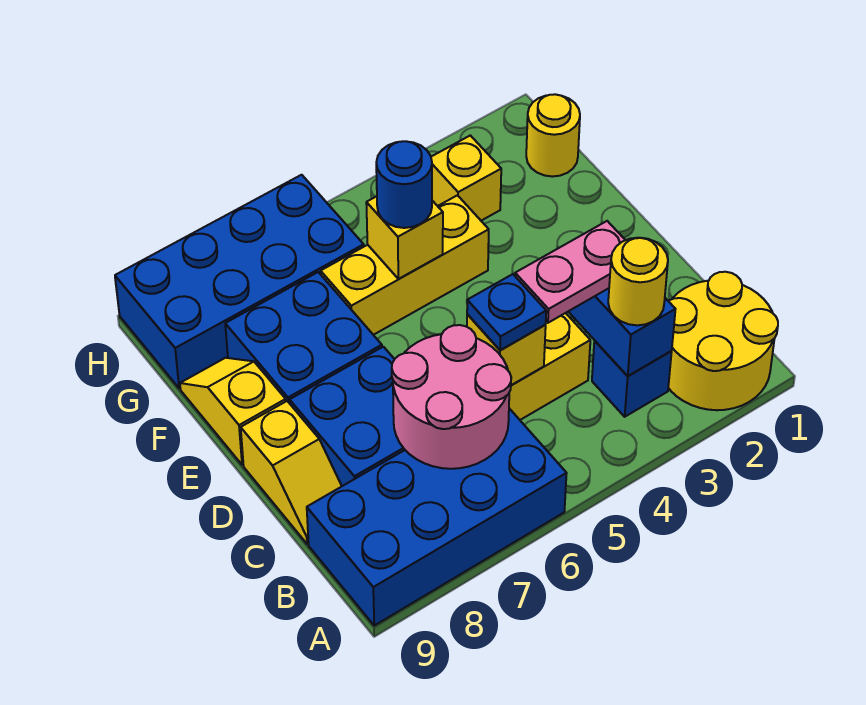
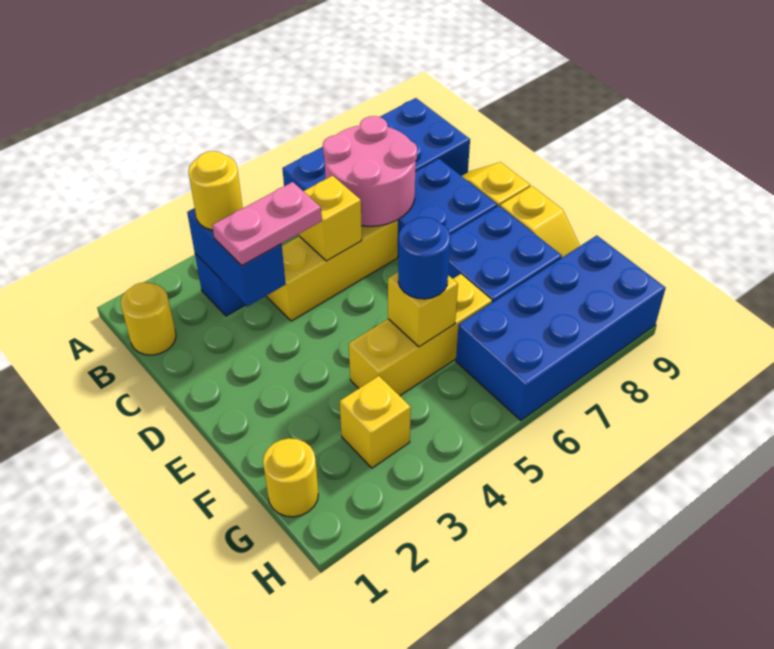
yellow round brick A1:B2 level 1 -> yellow round brick B1 level 1
blue plate C5 level 3 -> none

